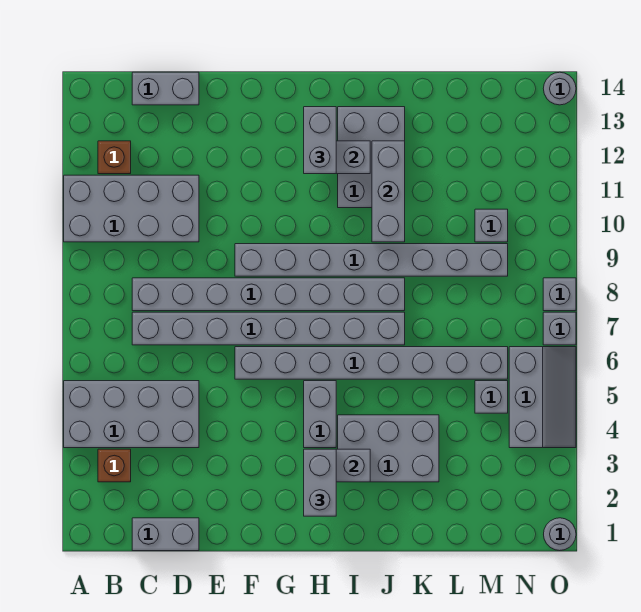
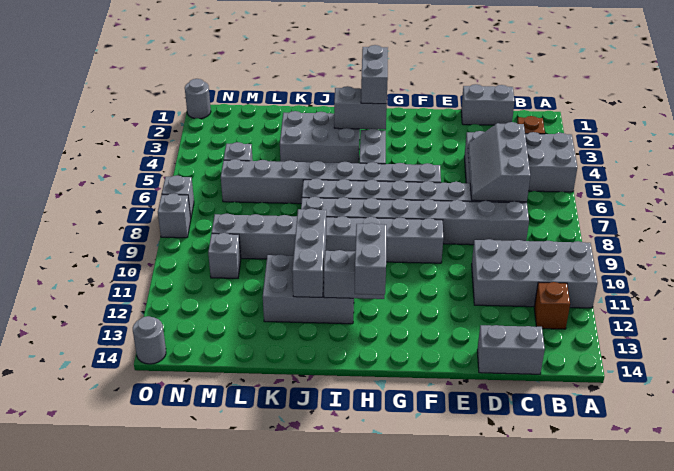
grey brick I11:J13 level 1 -> grey brick I11:K12 level 1
grey slope N4:O6 level 1 top N -> grey slope C5:D7 level 2 top C

